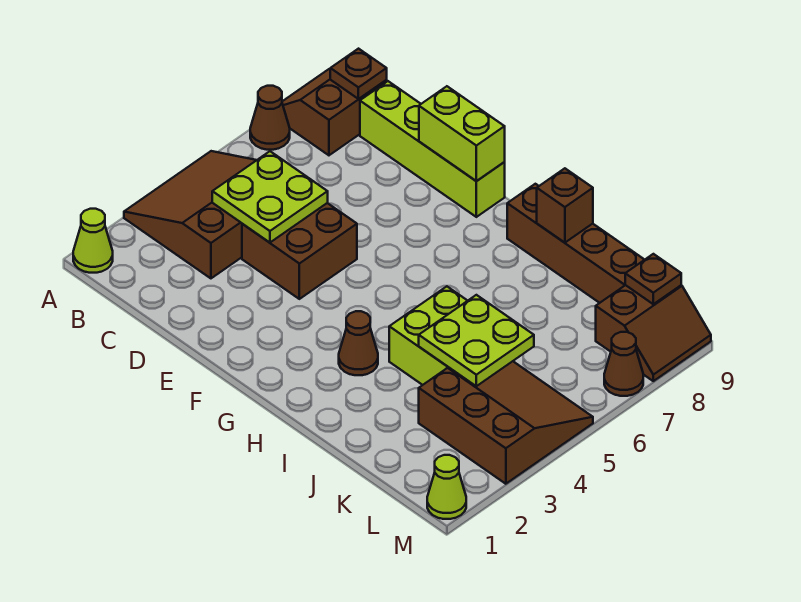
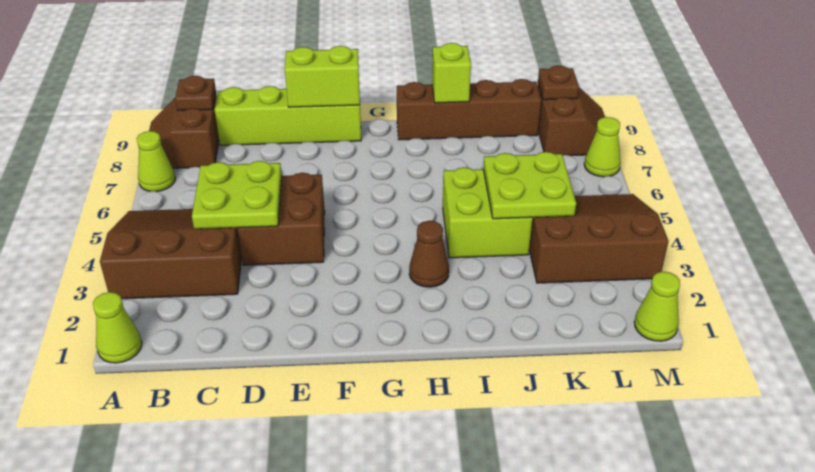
brown slope A3:C5 level 1 top C -> brown slope A3:C5 level 1 top 3
brown cone A7 level 1 -> lime cone A7 level 1
brown brick I9 level 2 -> lime brick I9 level 2
brown cone M7 level 1 -> lime cone M7 level 1

